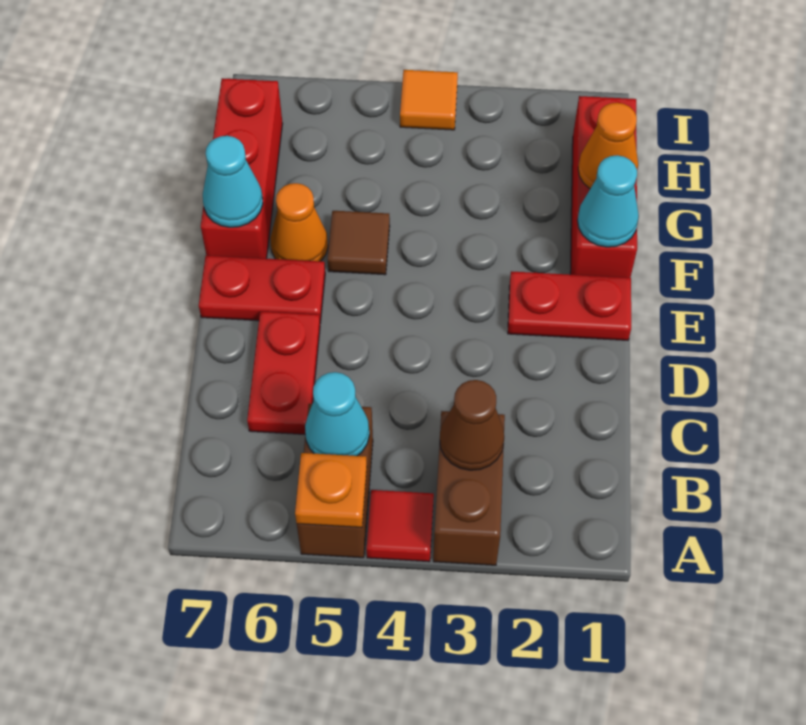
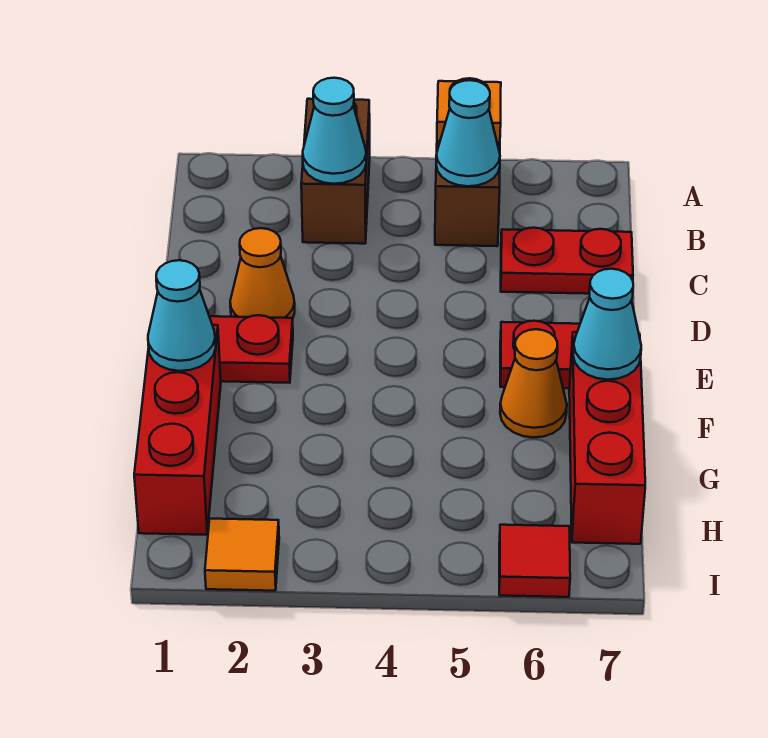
red tile A4 level 1 -> red tile I6 level 1
brown cone B3 level 2 -> cyan cone B3 level 2
red plate C6:D6 level 1 -> red plate C6:C7 level 1
brown tile F5 level 1 -> none
orange cone G1 level 2 -> orange cone D2 level 1
orange tile I4 level 1 -> orange tile I2 level 1

